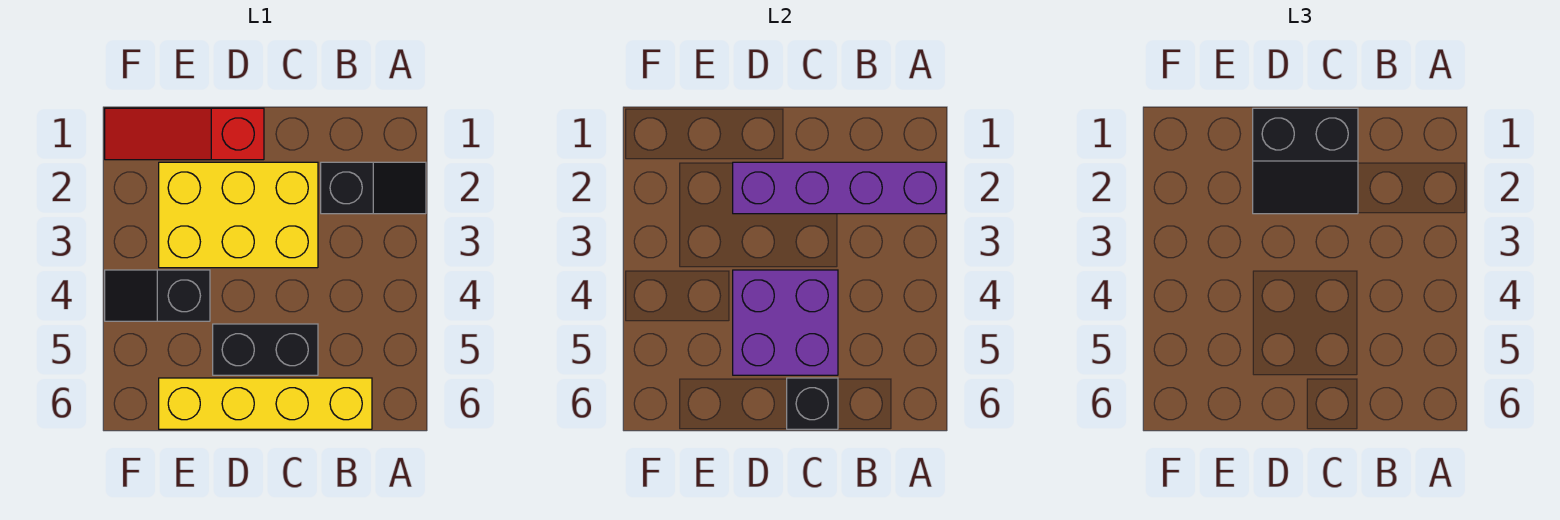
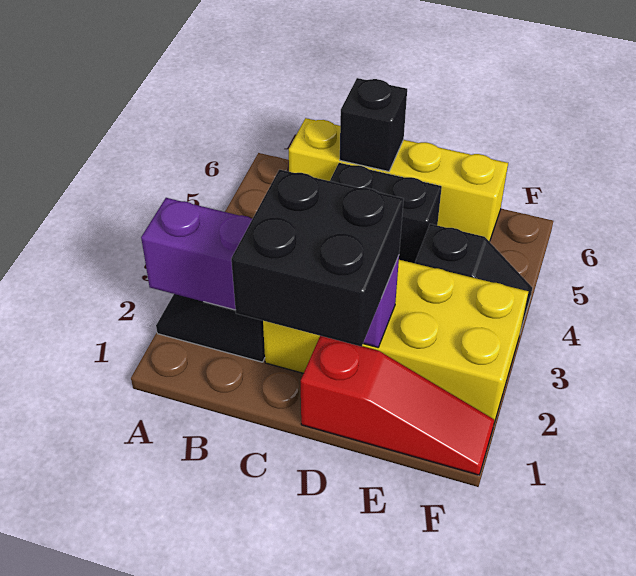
black slope C1:D2 level 3 top 1 -> black brick C1:D2 level 3
yellow brick C2:E3 level 1 -> yellow brick C2:F3 level 1
purple brick C4:D5 level 2 -> none

